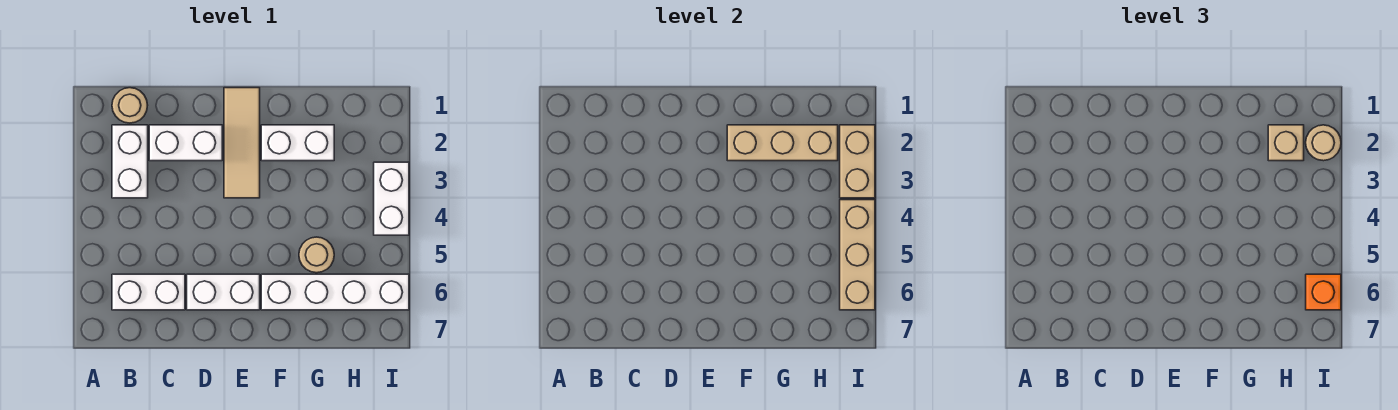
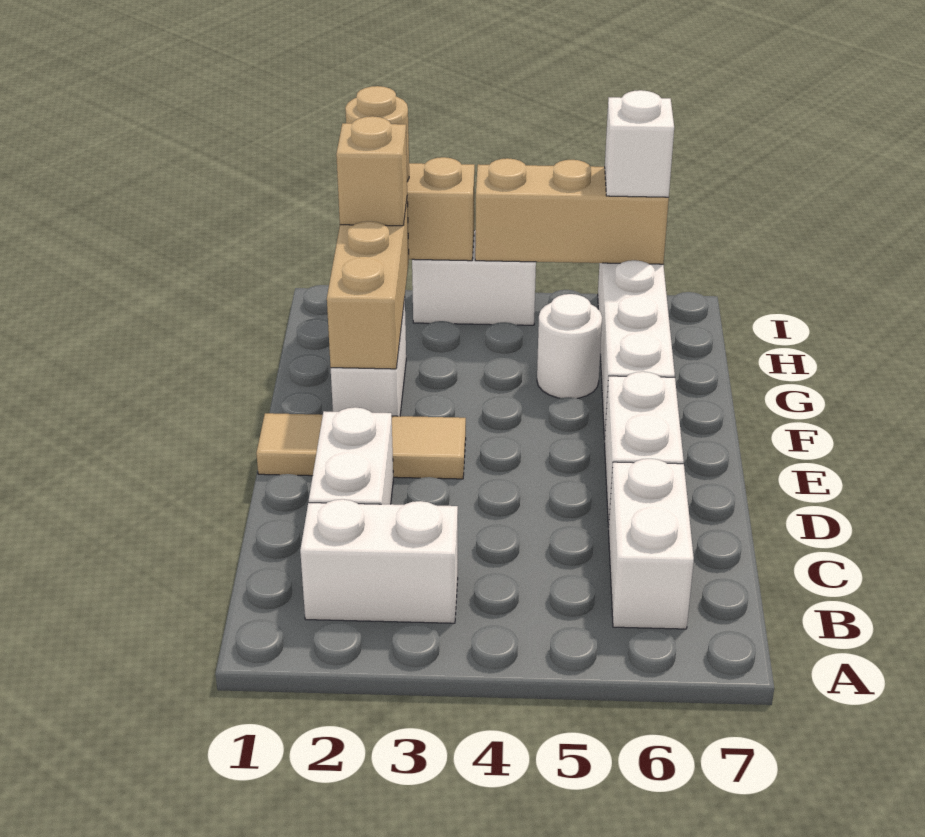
tan round brick B1 level 1 -> none
tan round brick G5 level 1 -> white round brick G5 level 1
orange brick I6 level 3 -> white brick I6 level 3

